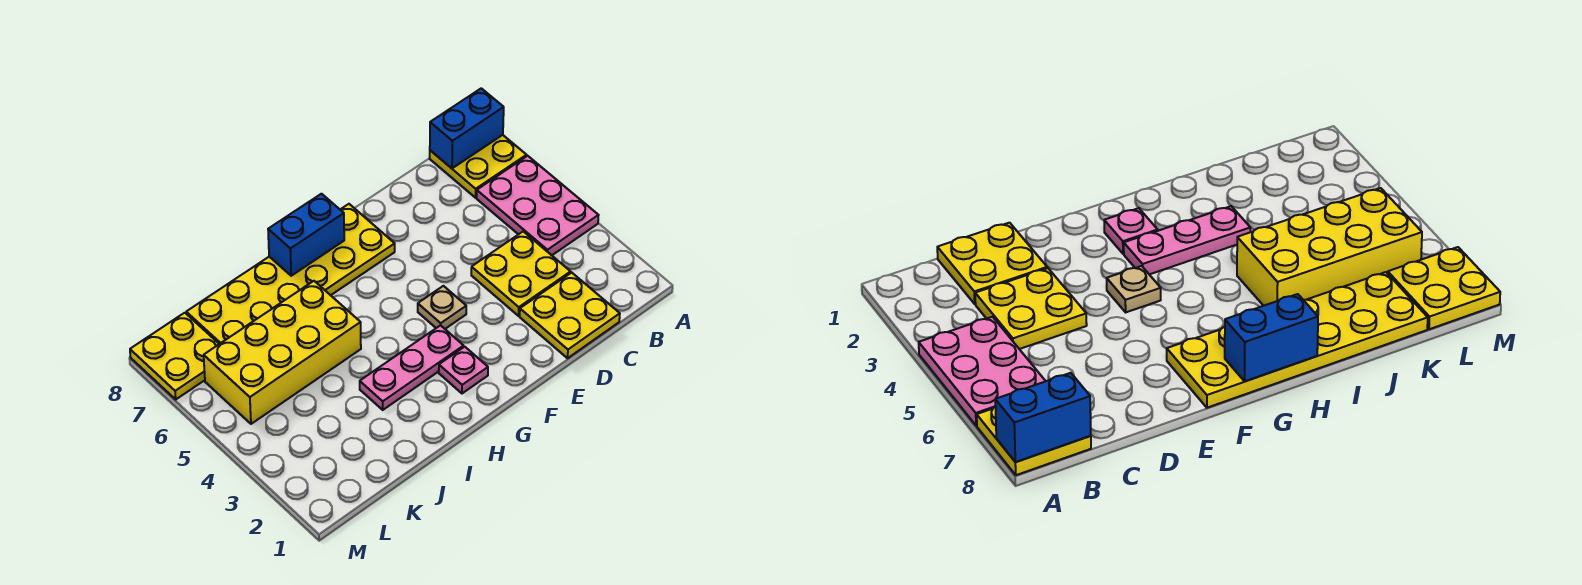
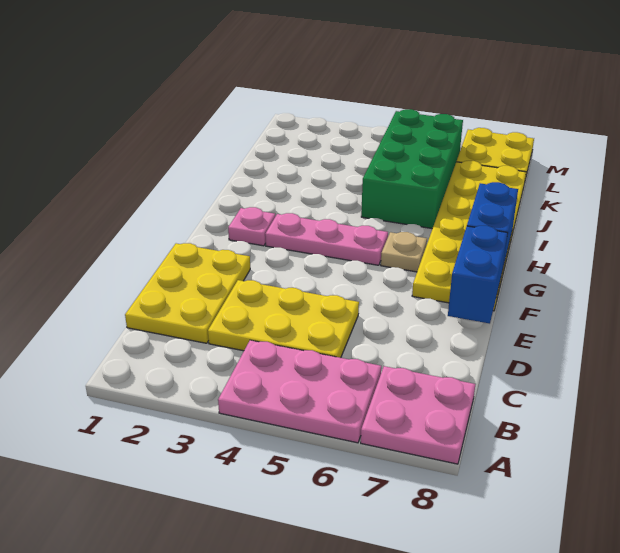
yellow plate A7:B8 level 1 -> pink plate A7:B8 level 1
blue brick A8:B8 level 2 -> blue brick E8:F8 level 2
yellow plate C1:D2 level 1 -> yellow plate C1:E2 level 1
yellow plate C3:D4 level 1 -> yellow plate C3:D5 level 1
tan plate F4 level 1 -> tan plate G6 level 1
pink plate G3:I3 level 1 -> pink plate G3:G5 level 1
yellow brick I5:L6 level 1 -> green brick I5:L6 level 1

